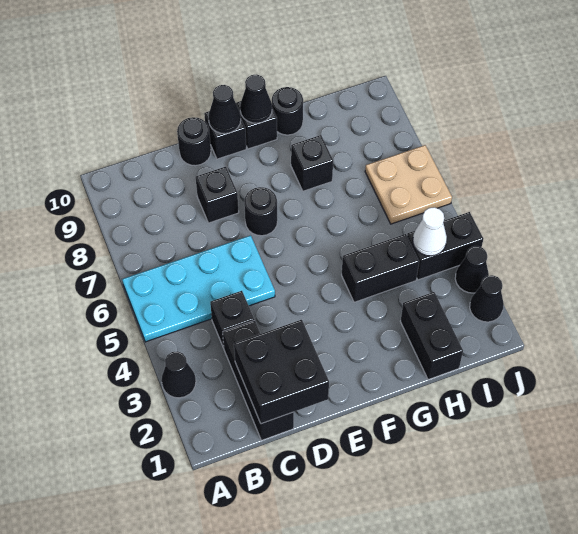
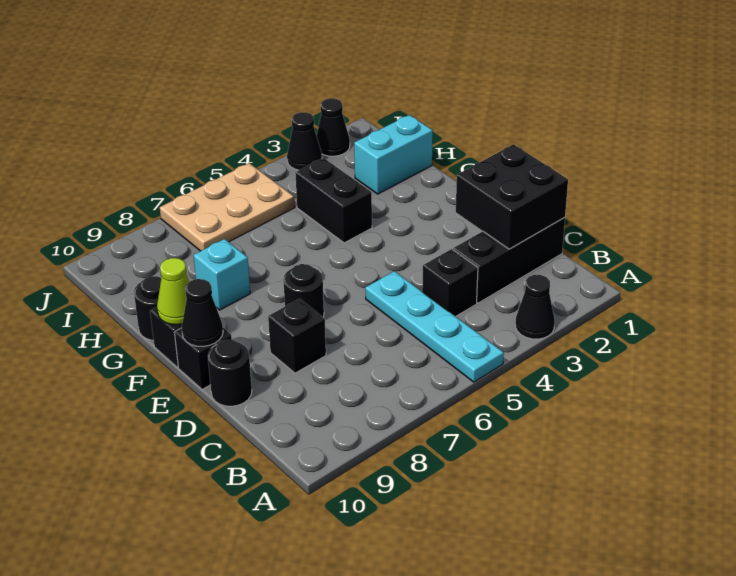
cyan plate A5:D6 level 1 -> cyan plate A5:D5 level 1
black cone F10 level 2 -> lime cone F10 level 2
black brick G8 level 1 -> cyan brick G8 level 1
black brick H1:H2 level 1 -> cyan brick H1:H2 level 1
black brick I4:J4 level 1 -> none
white cone I4 level 2 -> none
tan plate I6:J7 level 1 -> tan plate I5:J7 level 1

